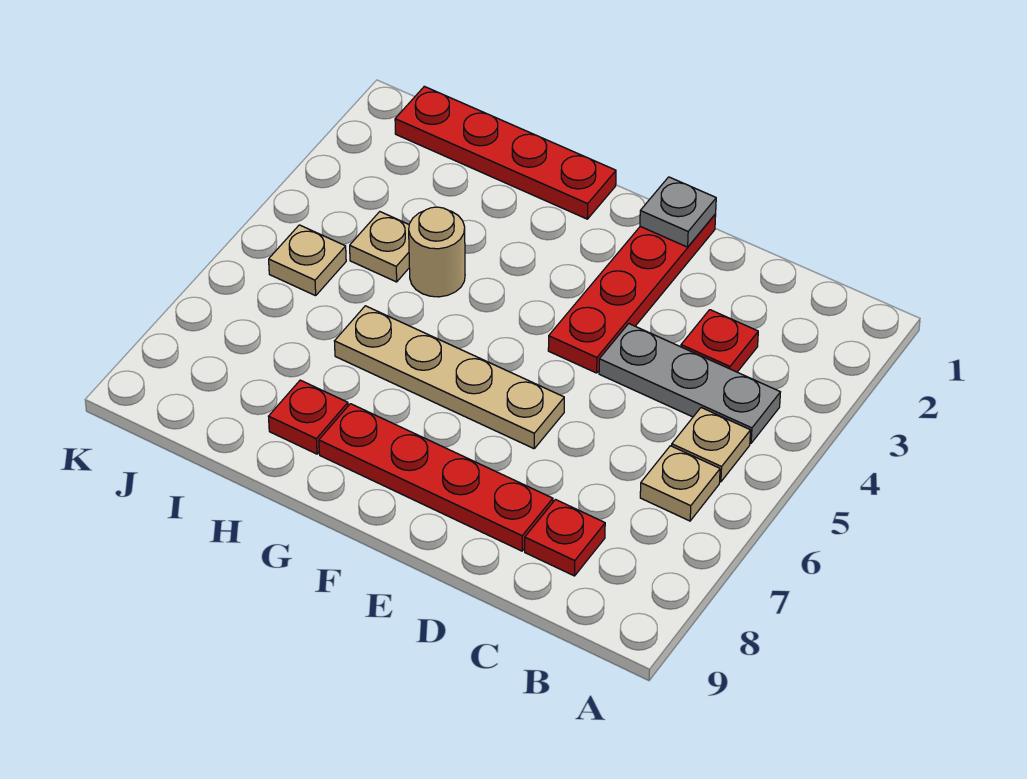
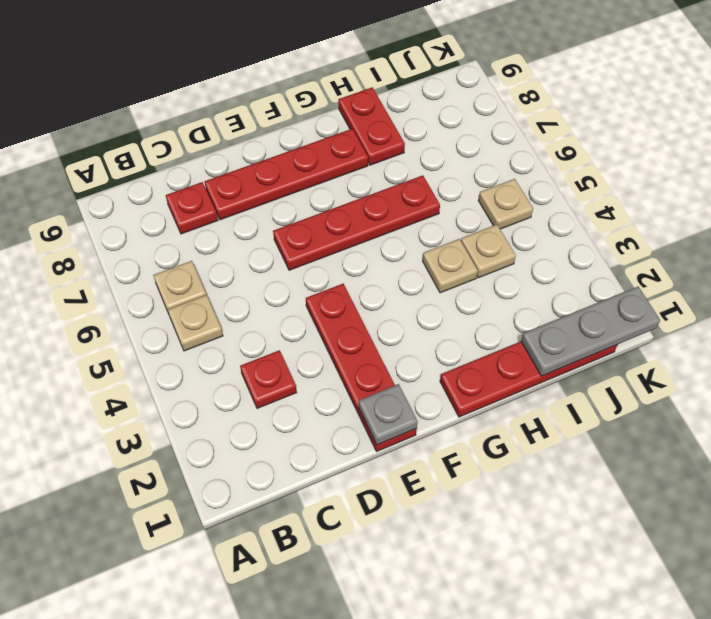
grey plate B4:D4 level 1 -> grey plate I1:K1 level 2
tan plate E6:H6 level 1 -> red plate E6:H6 level 1
tan round brick H4 level 1 -> tan plate H4 level 1
red plate H8 level 1 -> red plate H8:H9 level 1

